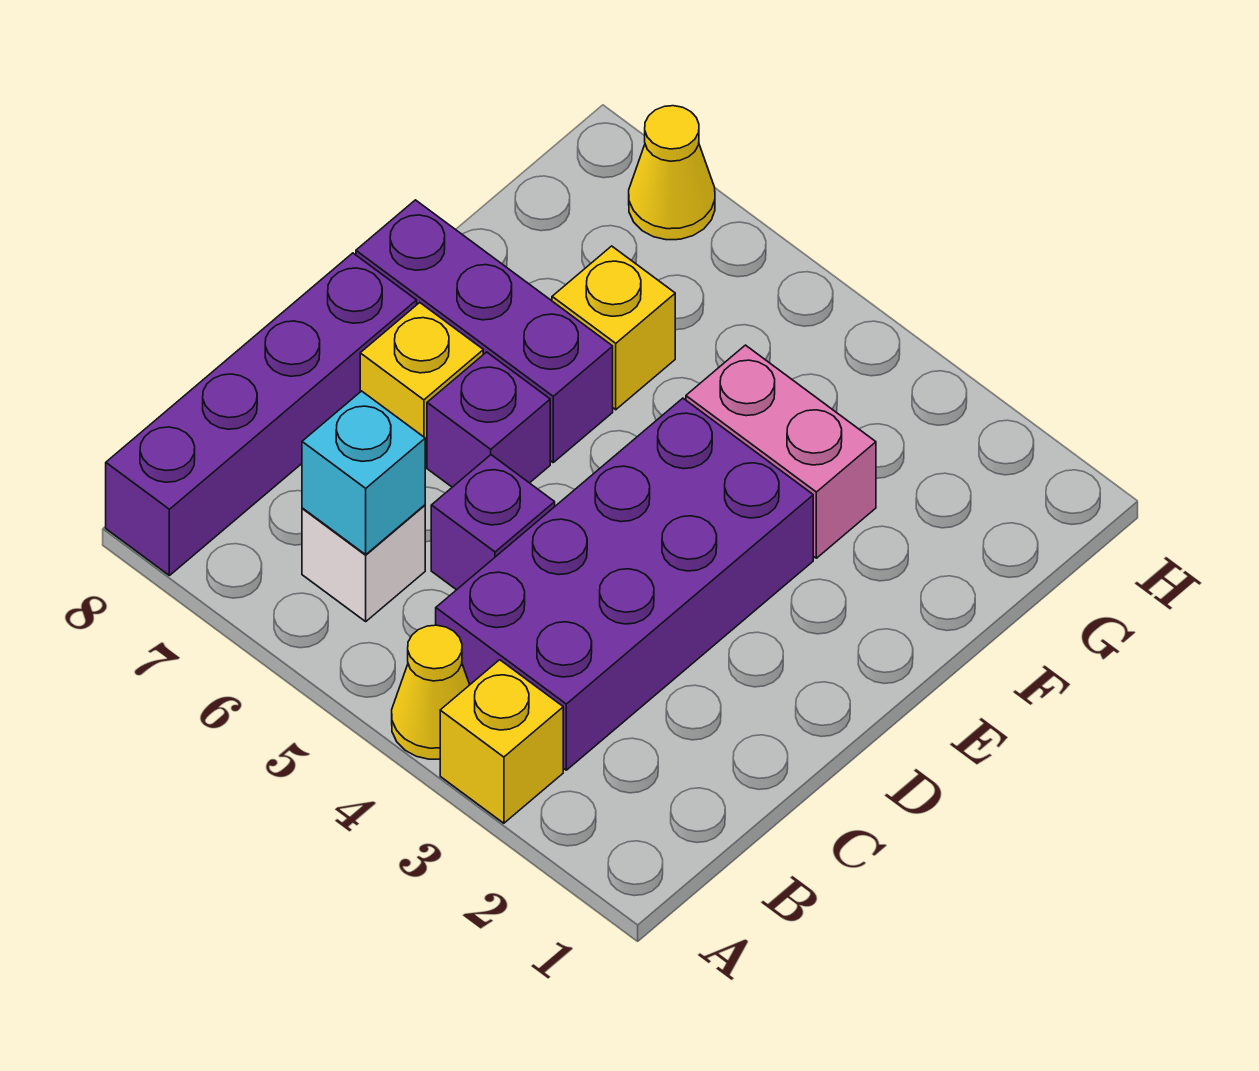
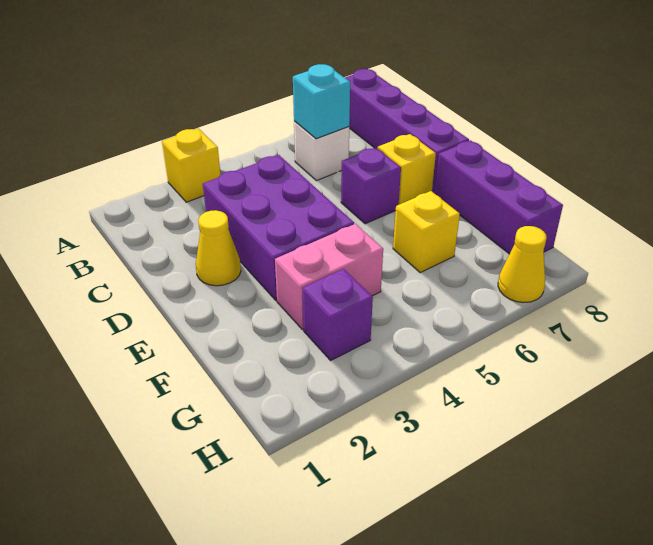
yellow cone A4 level 1 -> yellow cone D2 level 1
purple brick B3:E4 level 1 -> purple brick C3:E4 level 1
purple brick C5 level 1 -> purple brick G3 level 1
purple brick E6:E8 level 1 -> purple brick E8:G8 level 1

